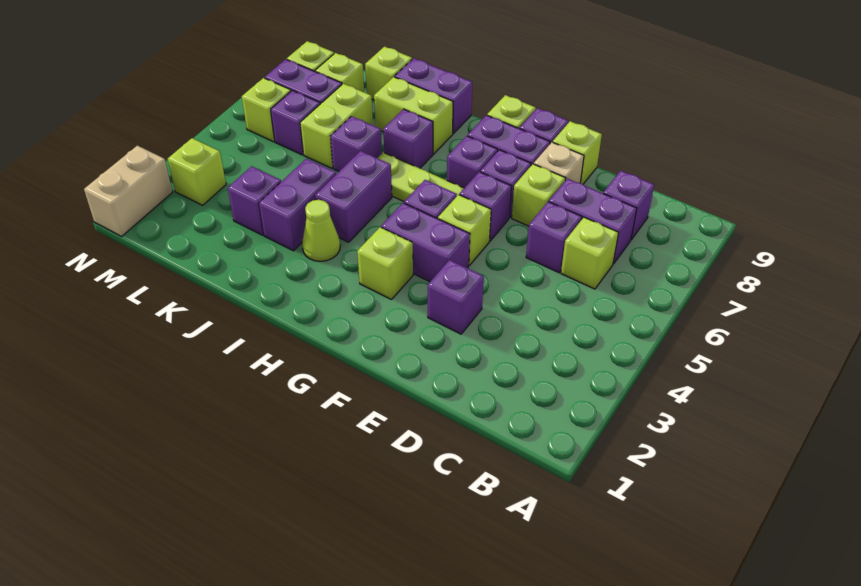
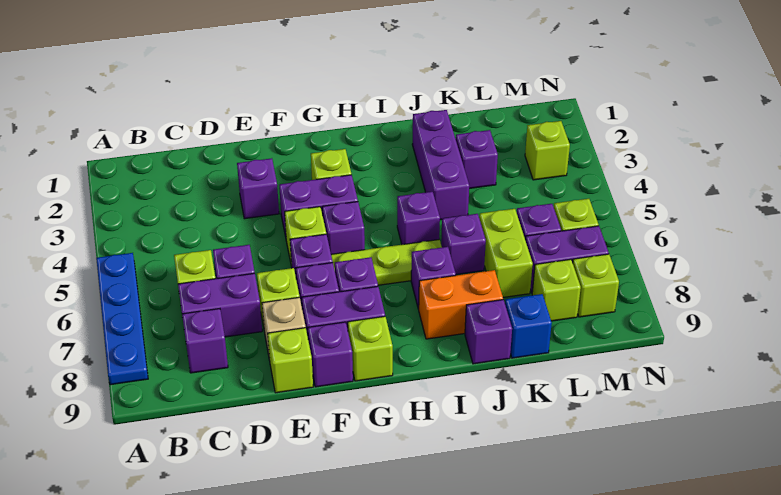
none -> blue plate A5:A8 level 1
lime cone I3 level 1 -> none
purple brick I4:I5 level 1 -> purple brick I5 level 1
lime brick I8:J8 level 1 -> orange brick I8:J8 level 1
purple brick I9:J9 level 1 -> purple brick J9 level 1
purple brick J3:J4 level 1 -> purple brick J2:J4 level 1
lime brick K9 level 1 -> blue brick K9 level 1
tan brick N1:N2 level 1 -> none

